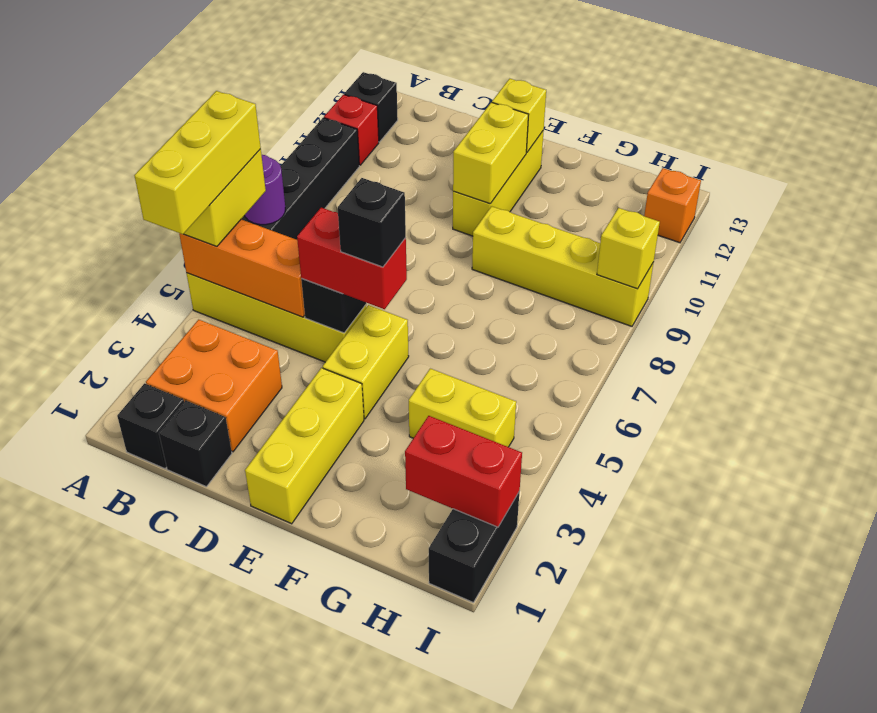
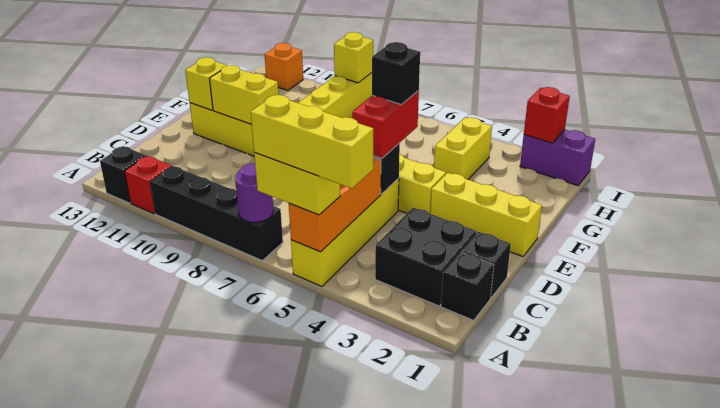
orange brick B2:C3 level 1 -> black brick B2:C3 level 1
red brick H2:I2 level 2 -> red brick I2 level 2
black brick I1:I2 level 1 -> purple brick I1:I2 level 1

